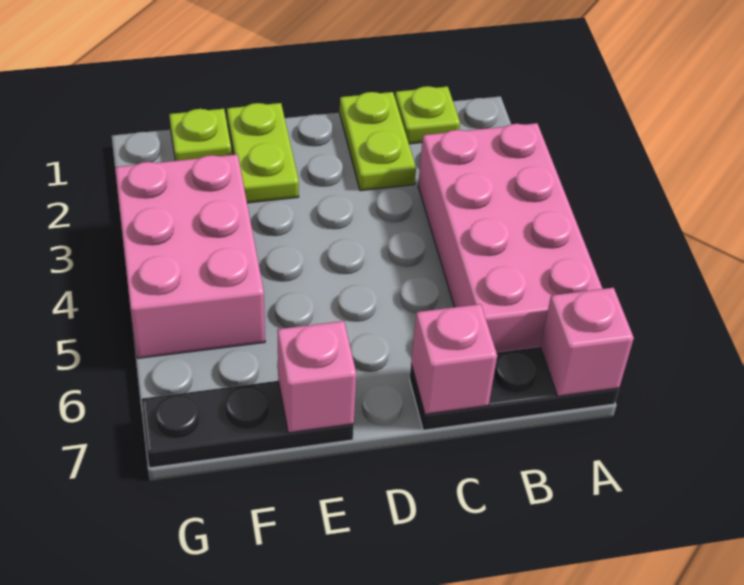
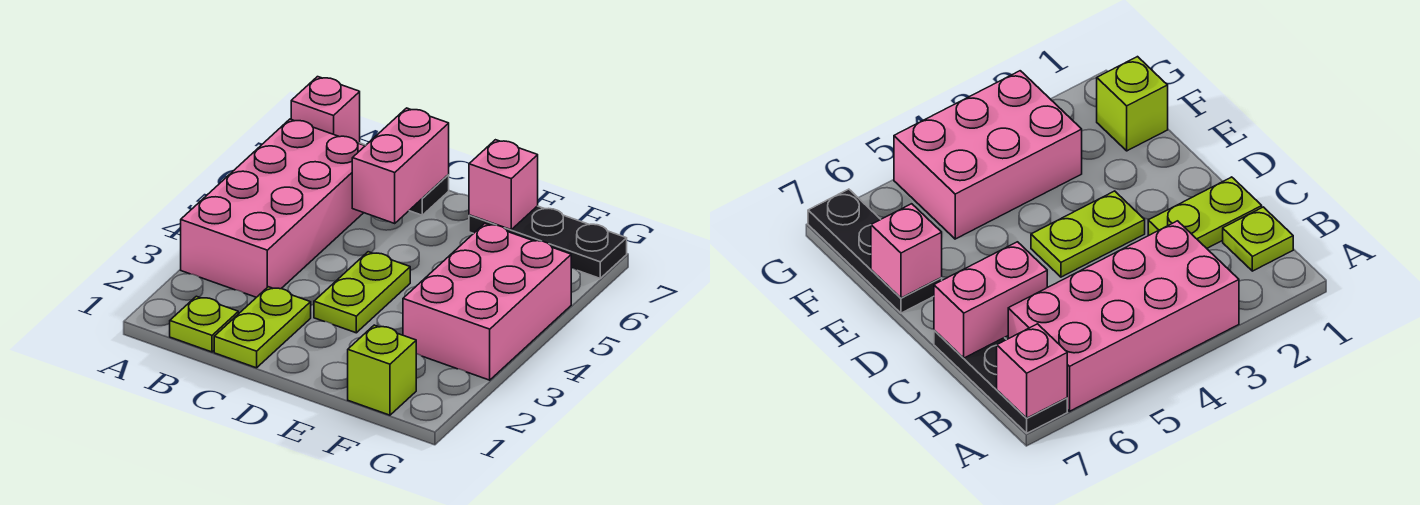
pink brick C7 level 2 -> pink brick C6:C7 level 2
lime plate E1:E2 level 1 -> lime plate D3:D4 level 1
lime plate F1 level 1 -> lime brick F1 level 1

